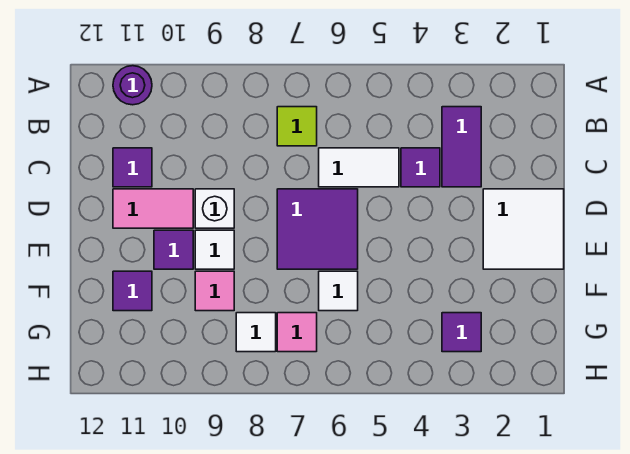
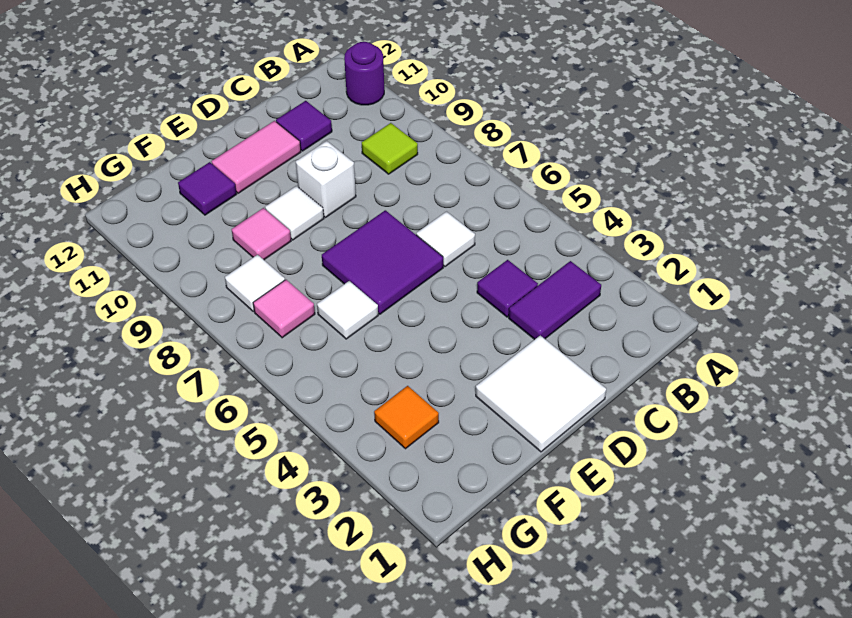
lime tile B7 level 1 -> lime tile B9 level 1
white tile C5:C6 level 1 -> white tile C6 level 1
pink tile D10:D11 level 1 -> pink tile D11:E11 level 1
purple tile E10 level 1 -> none
purple tile G3 level 1 -> orange tile G3 level 1

